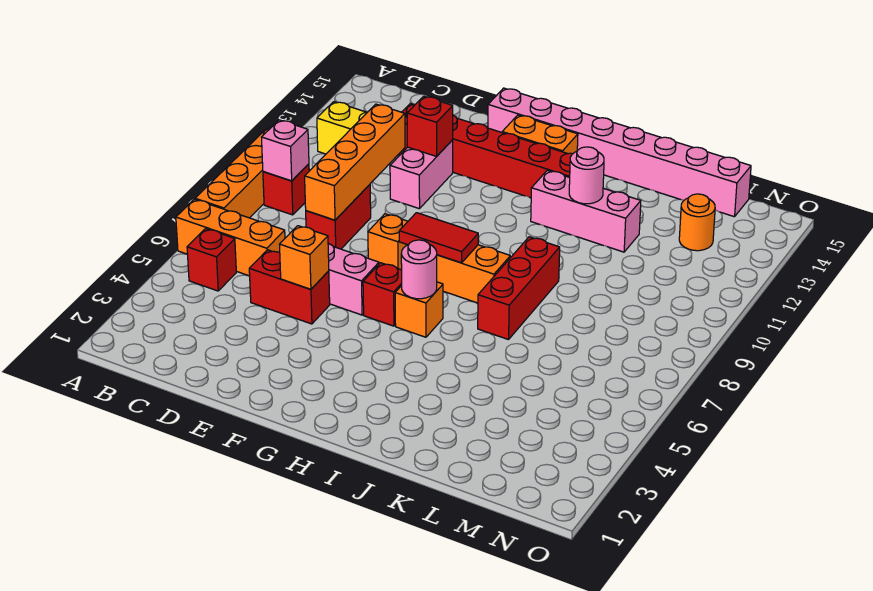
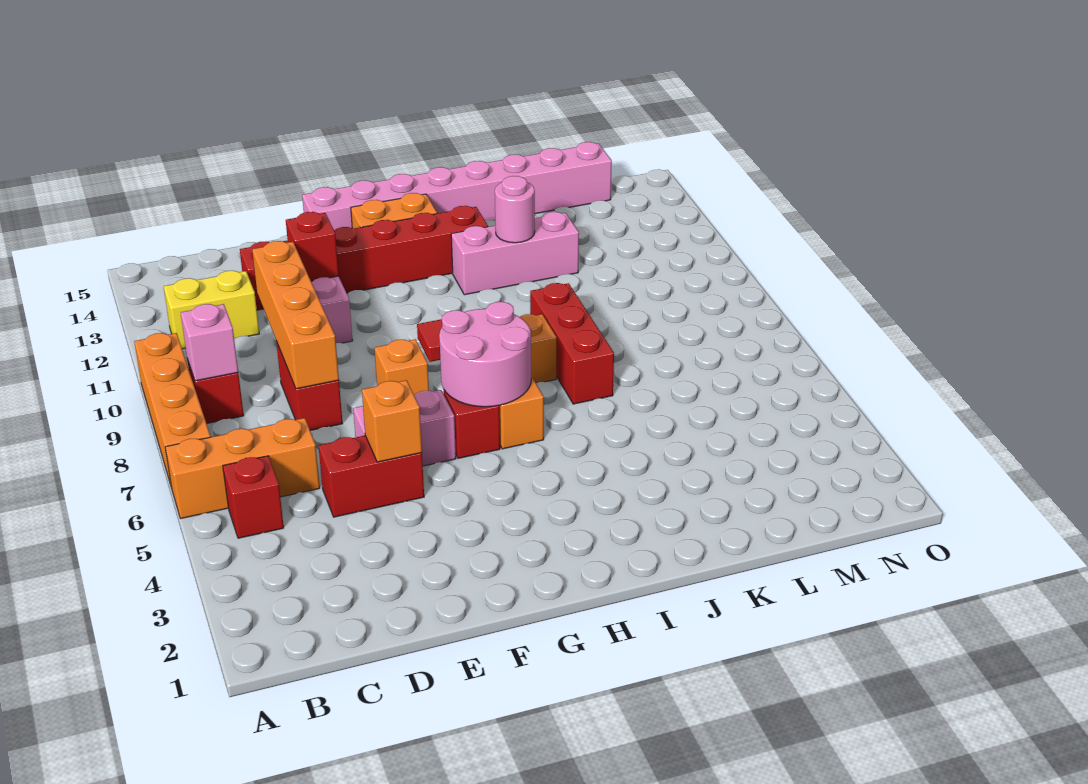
pink round brick H6 level 2 -> pink round brick G6:H7 level 2
orange round brick M13 level 1 -> none

